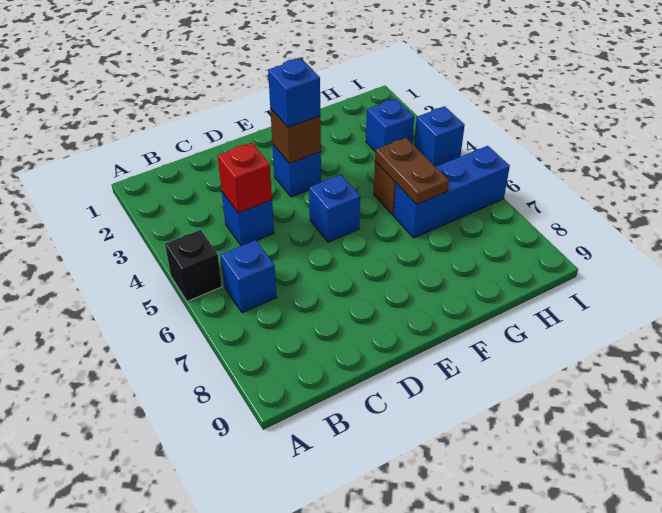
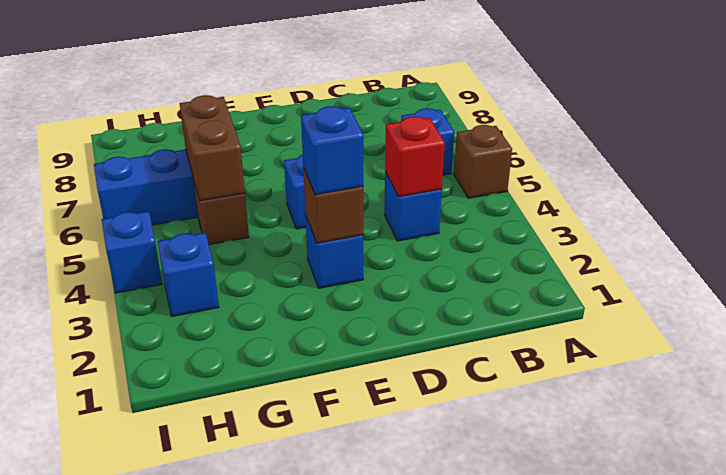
black brick A5 level 1 -> brown brick A5 level 1
brown plate G5:G6 level 2 -> brown brick G5:G6 level 2

